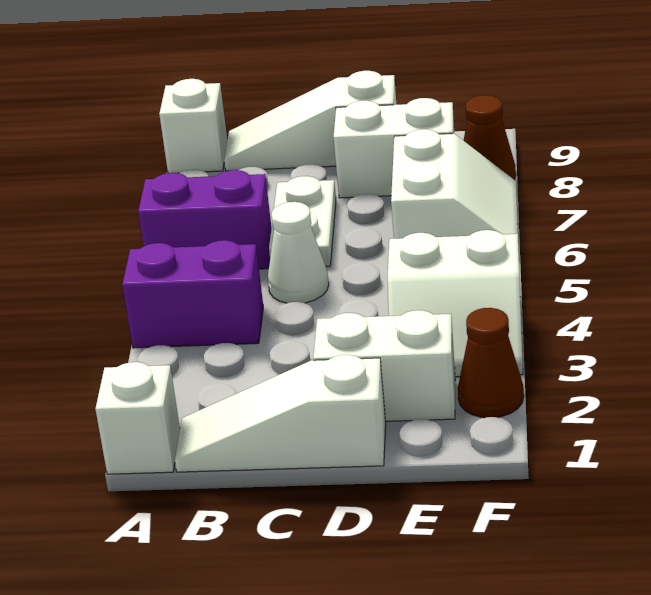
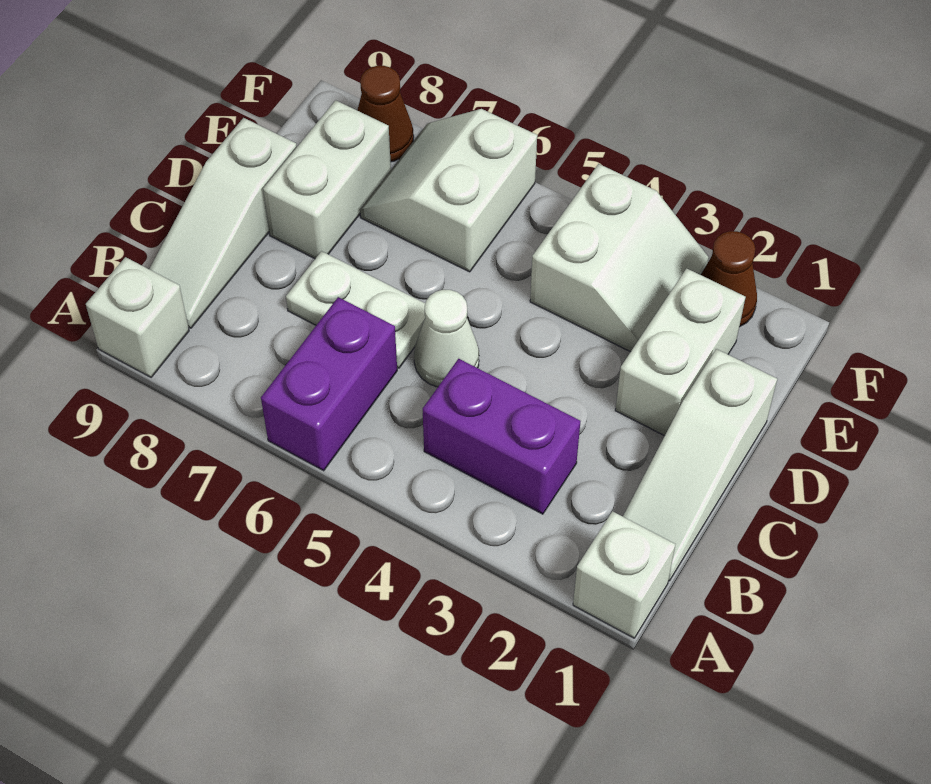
purple brick A4:B4 level 1 -> purple brick B3:B4 level 1
white slope E6:F7 level 1 top E -> white slope E6:F7 level 1 top 6

